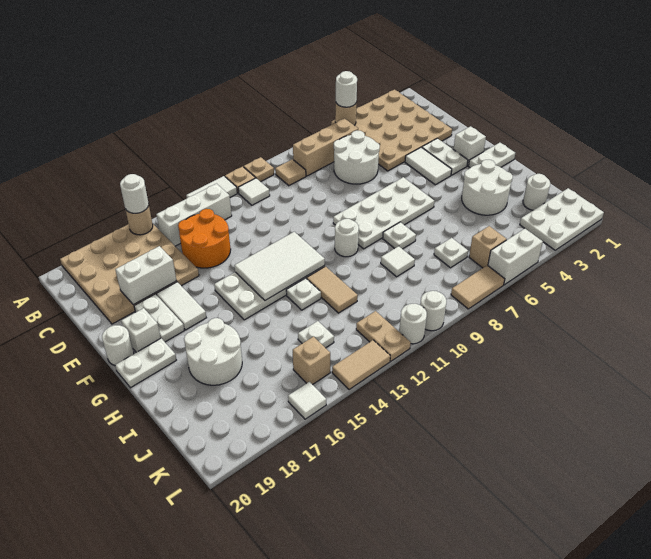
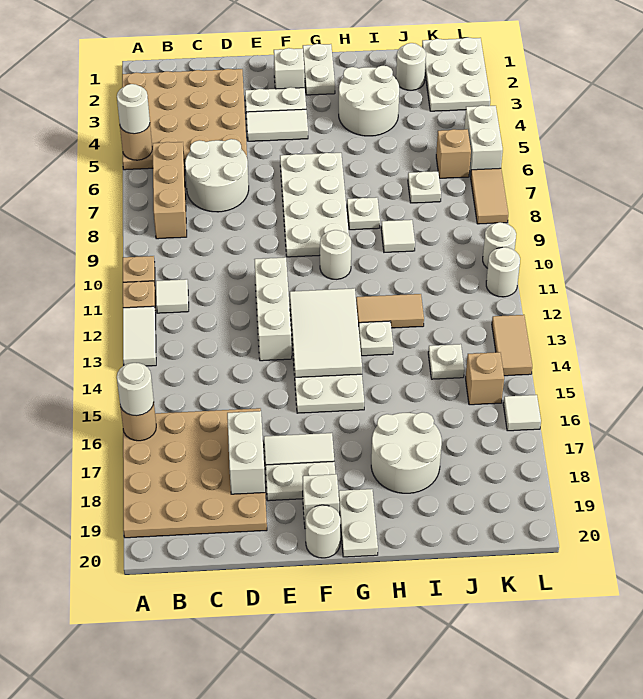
tan tile B9 level 1 -> none
white brick B13:B15 level 1 -> white brick E11:E13 level 1
orange round brick C14:D15 level 1 -> none
tan plate K12:L12 level 1 -> none

